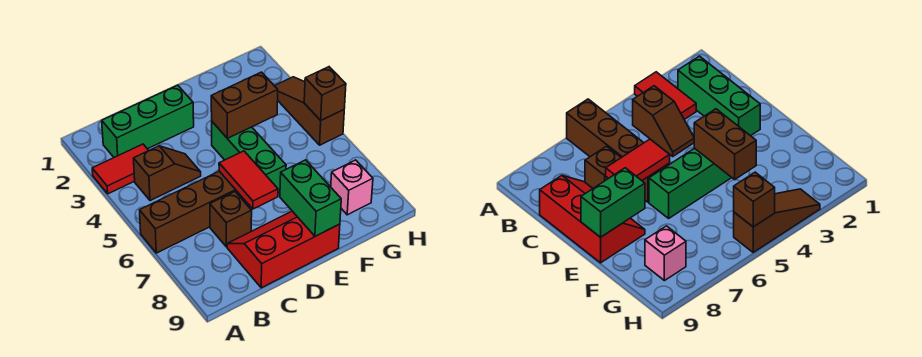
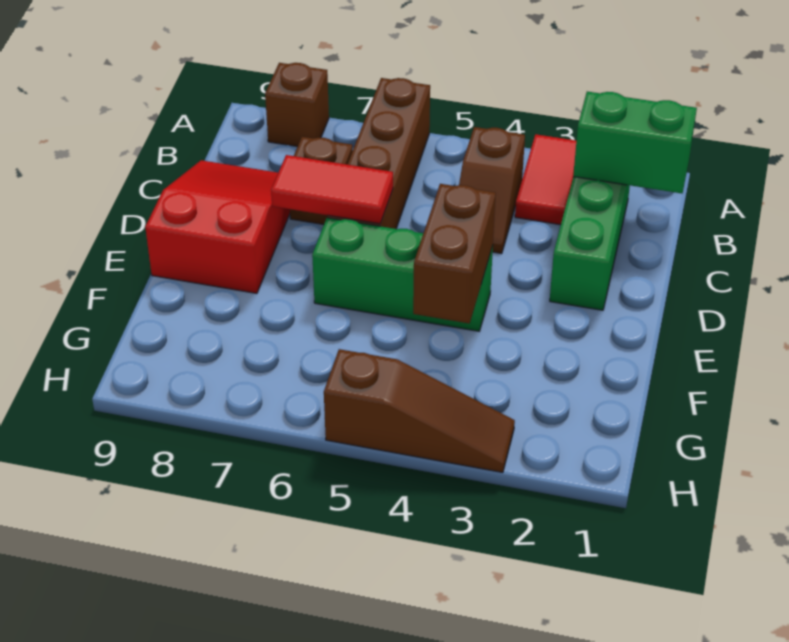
red slope C8:E9 level 1 top 9 -> red slope C8:E9 level 1 top E
green brick E8:E9 level 2 -> green brick B1:B2 level 2
pink brick G8 level 1 -> none
brown brick H5 level 2 -> brown brick A8 level 1

